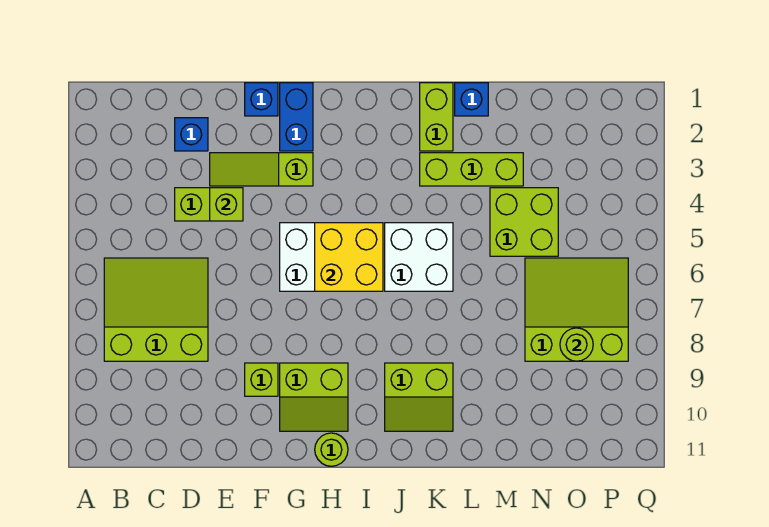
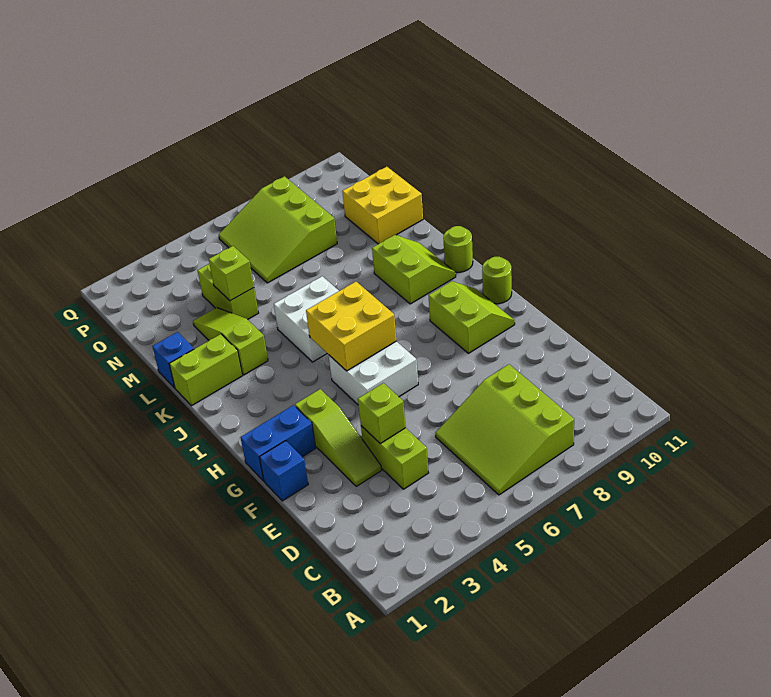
blue brick D2 level 1 -> none
lime brick F9 level 1 -> lime brick M4 level 2
lime brick K3:M3 level 1 -> lime slope K3:M3 level 1 top K
lime brick M4:N5 level 1 -> lime brick M4:N4 level 1
none -> yellow brick M10:N11 level 1
lime round brick O8 level 2 -> lime round brick J11 level 1

